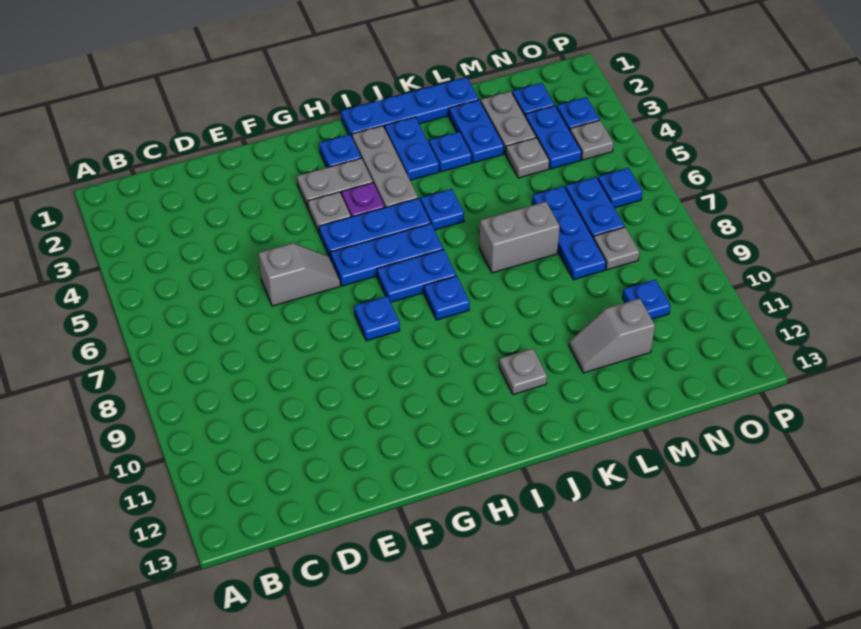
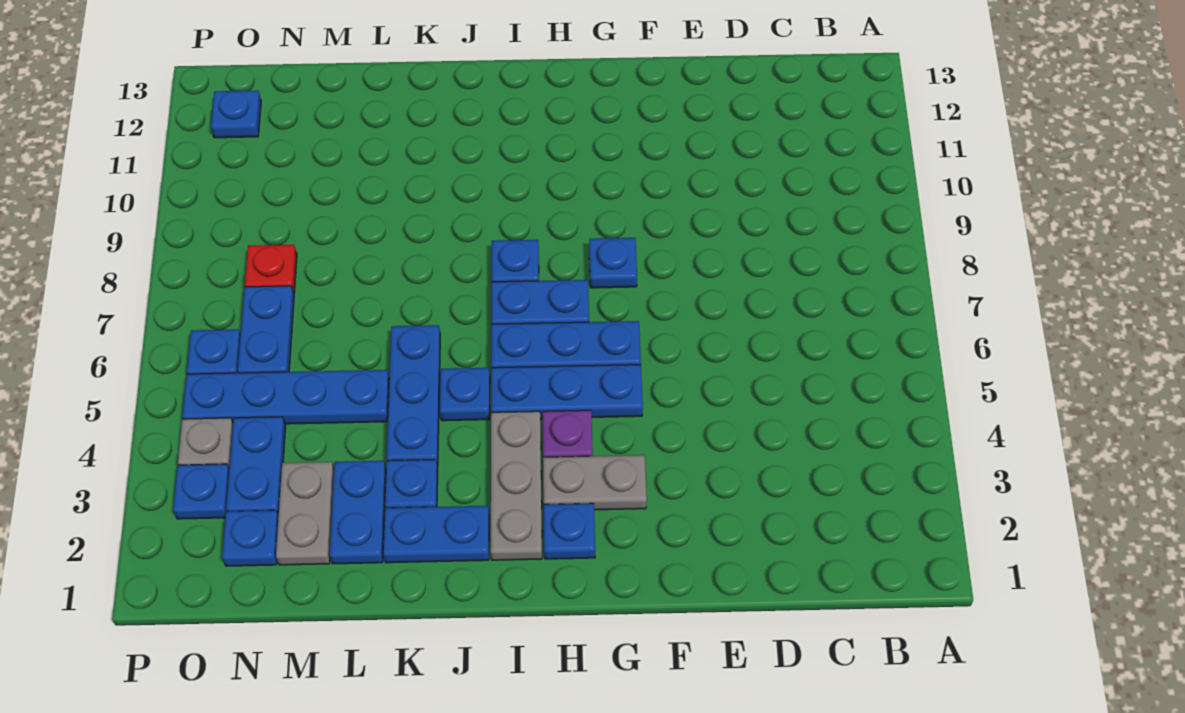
grey slope E6:F6 level 1 top E -> none
grey plate G4 level 1 -> none
blue plate I1:L1 level 1 -> blue plate L5:O5 level 1
blue plate J2:J3 level 1 -> blue plate J2:K2 level 1
grey plate J11 level 1 -> none
grey brick K7:L7 level 1 -> none
grey slope L11:M11 level 1 top M -> none
grey plate M4 level 1 -> none
blue plate M6:M8 level 1 -> blue plate K4:K6 level 1
grey plate N8 level 1 -> red plate N8 level 1
blue plate N10 level 1 -> blue plate O12 level 1

